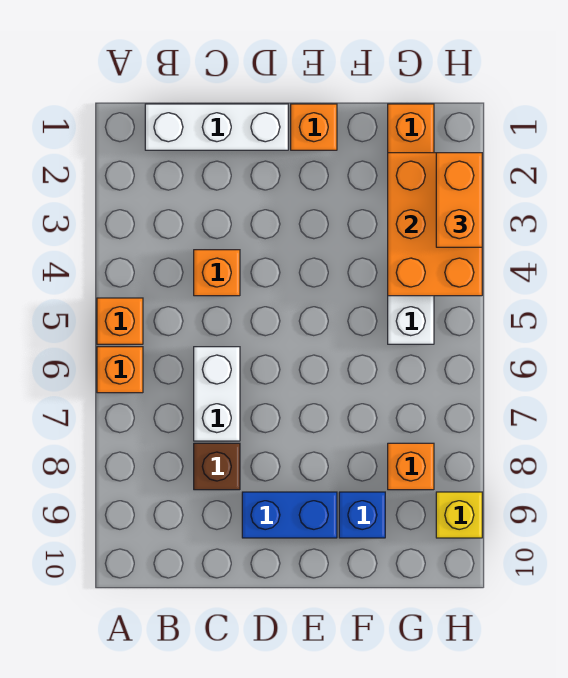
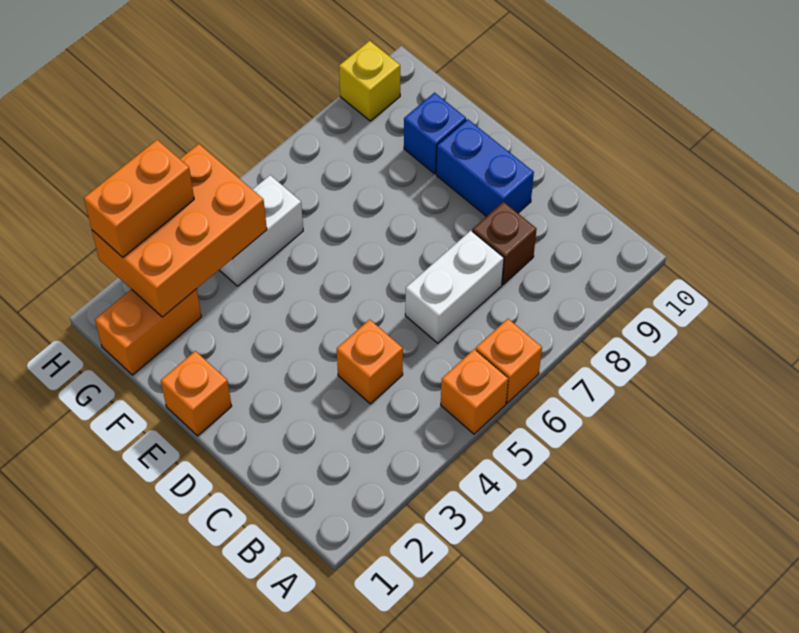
white brick B1:D1 level 1 -> none
orange brick G8 level 1 -> none

